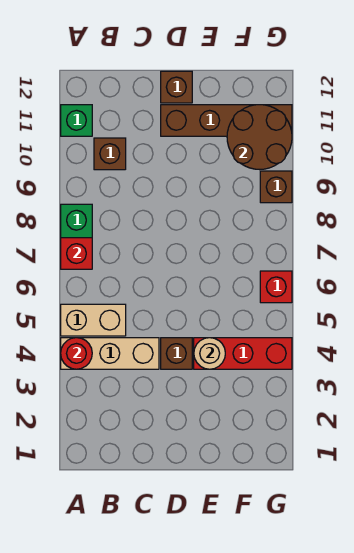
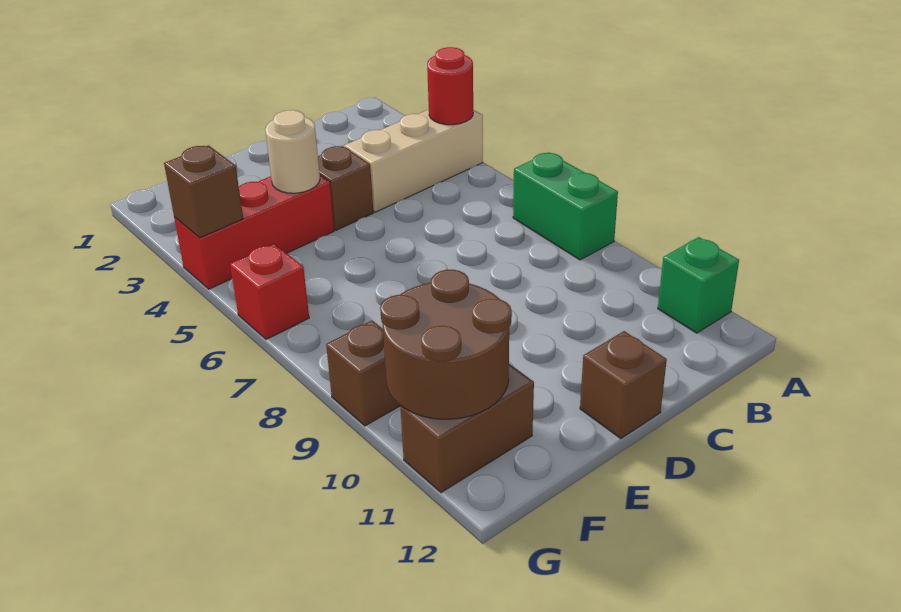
tan brick A5:B5 level 1 -> none
red brick A7 level 2 -> none
brown brick B10 level 1 -> brown brick G4 level 2
brown brick D11:G11 level 1 -> brown brick F11:G11 level 1

